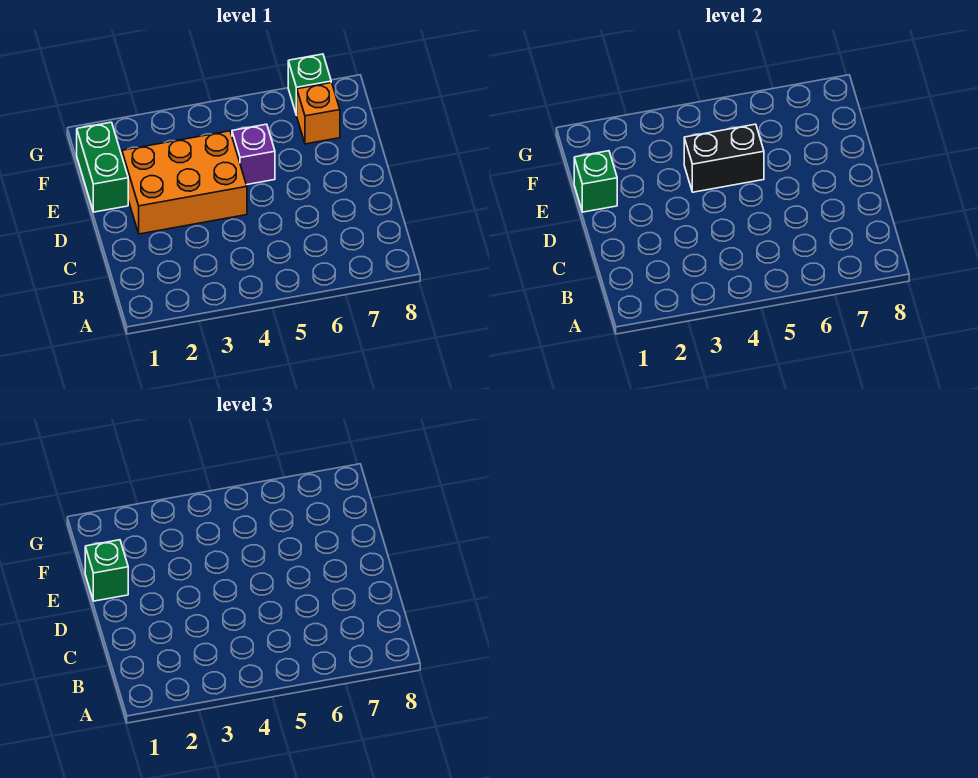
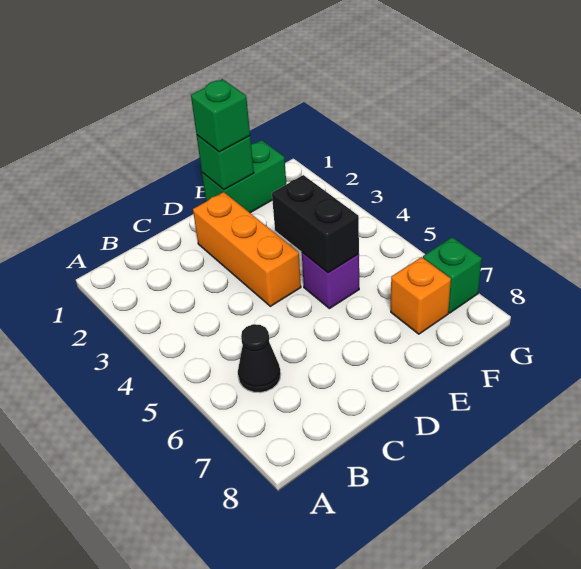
none -> black cone B6 level 1
orange brick D2:E4 level 1 -> orange brick D2:D4 level 1

